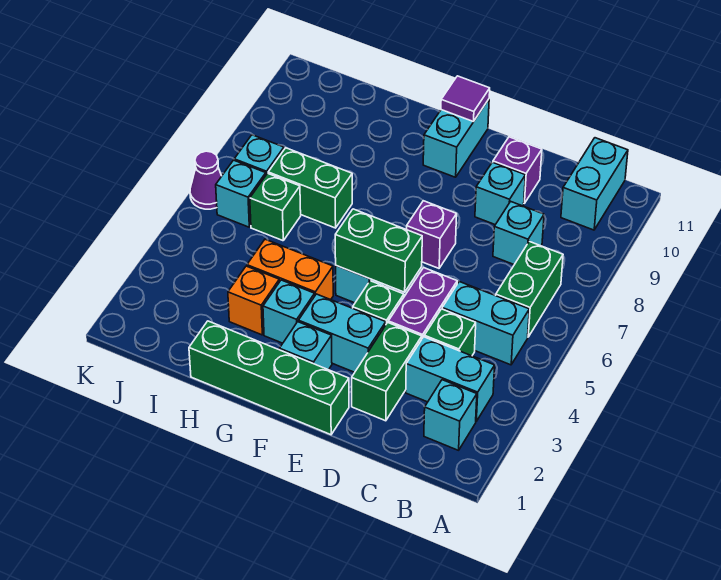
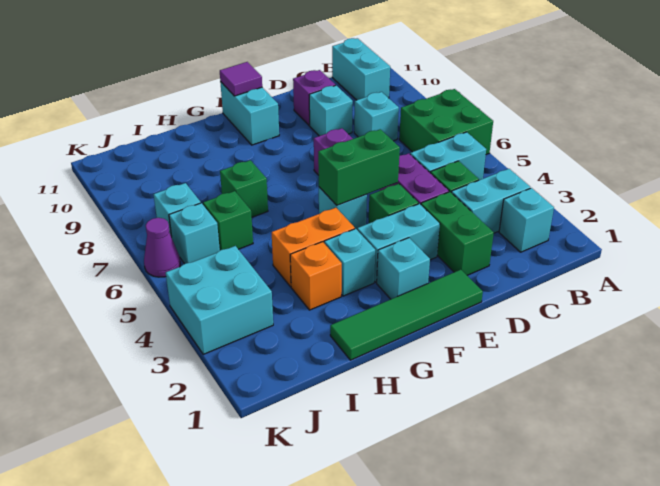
green brick B6:B7 level 1 -> green brick A6:B7 level 1
green brick E1:H1 level 1 -> green tile E1:H1 level 1
green brick H7:I7 level 1 -> green brick H7 level 1
none -> cyan brick J3:K4 level 1

